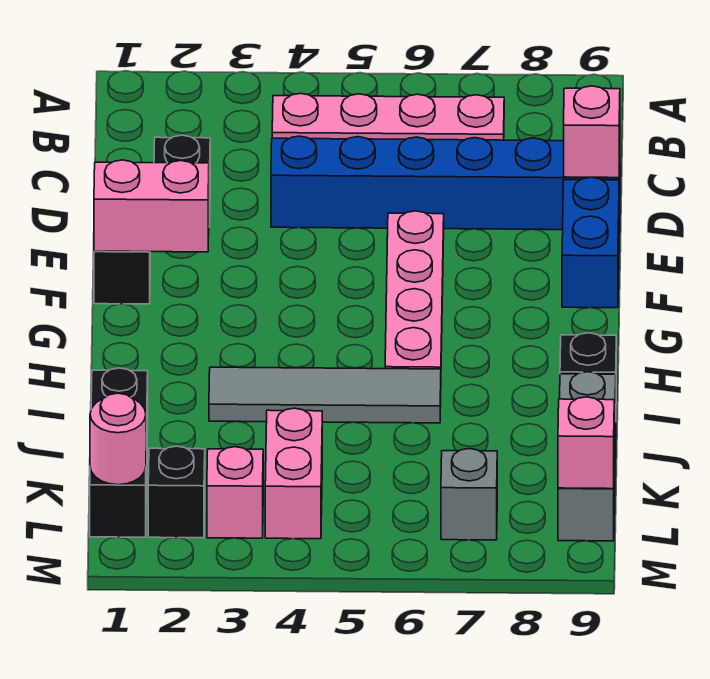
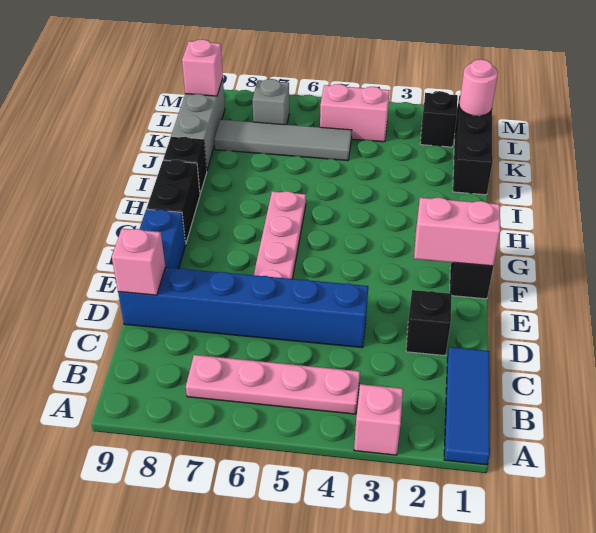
none -> blue tile A1:C1 level 1
none -> black brick G9:H9 level 1
grey tile I3:I6 level 1 -> grey tile K5:K8 level 1
pink brick K4:L4 level 1 -> pink brick L4:L5 level 1
pink brick L3 level 1 -> pink brick A3 level 1

